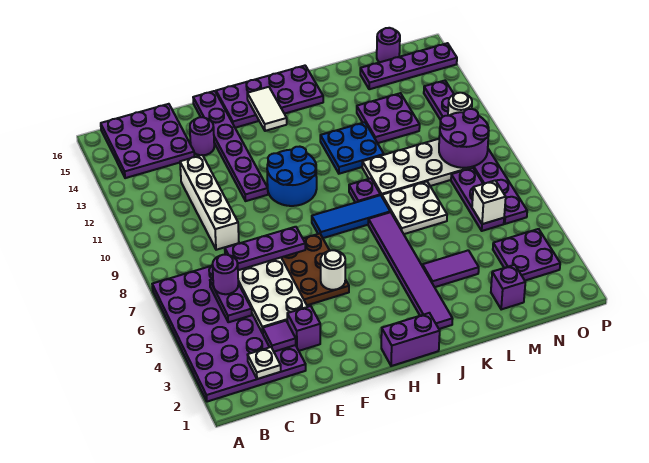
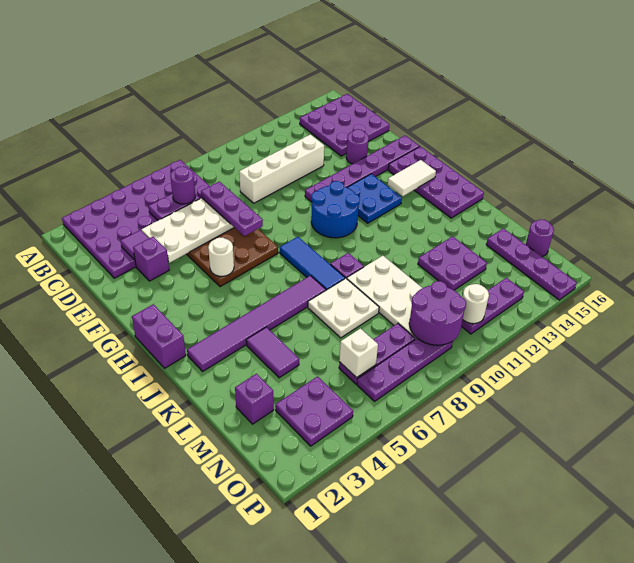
white plate C2 level 2 -> none
blue plate J11:K12 level 1 -> blue plate G12:H13 level 1

